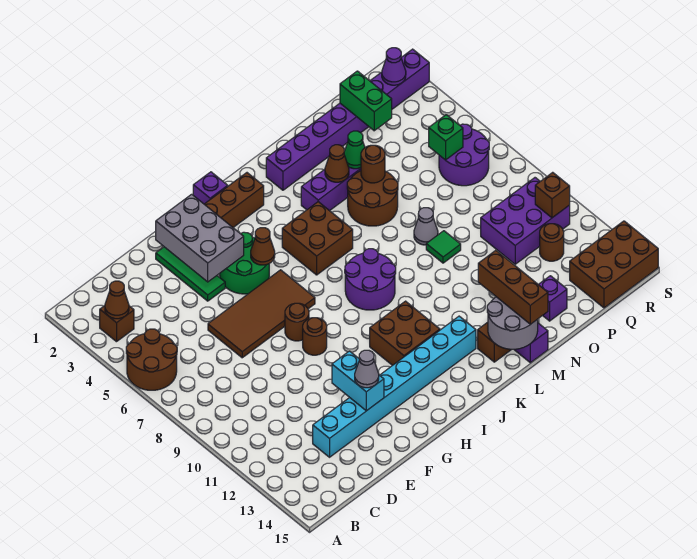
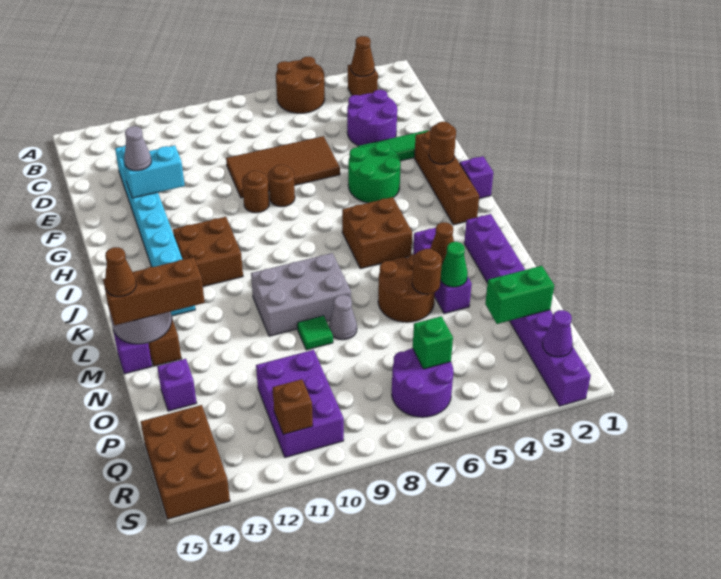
brown tile E6:H7 level 1 -> brown tile E6:F9 level 1
grey brick F2:G4 level 2 -> grey brick L8:M10 level 1
brown cone H5 level 2 -> brown cone M15 level 4
purple round brick J8:K9 level 1 -> purple round brick D3:E4 level 1
brown round brick Q12 level 1 -> brown round brick H2 level 2

